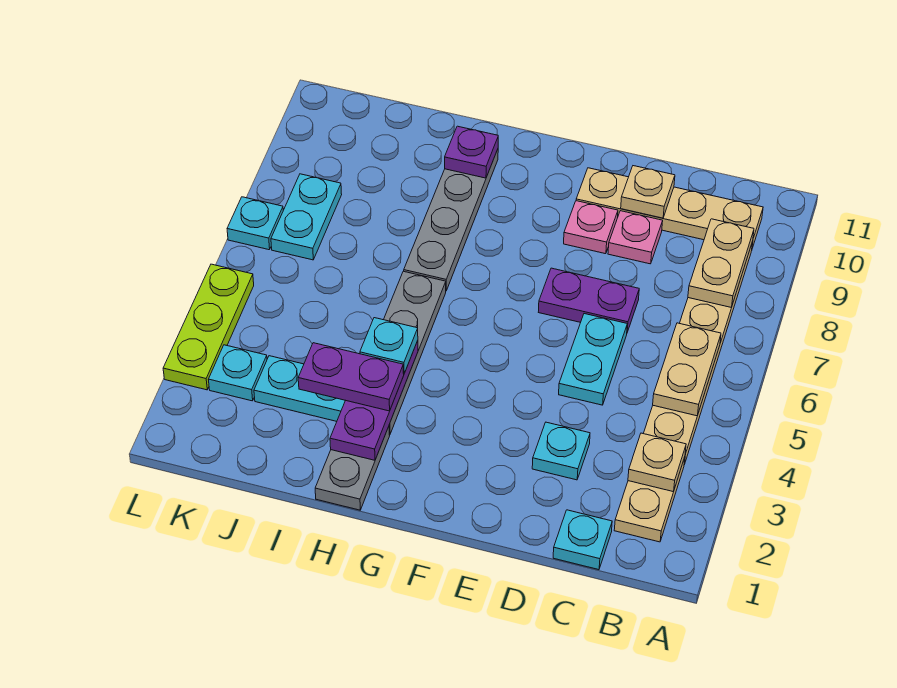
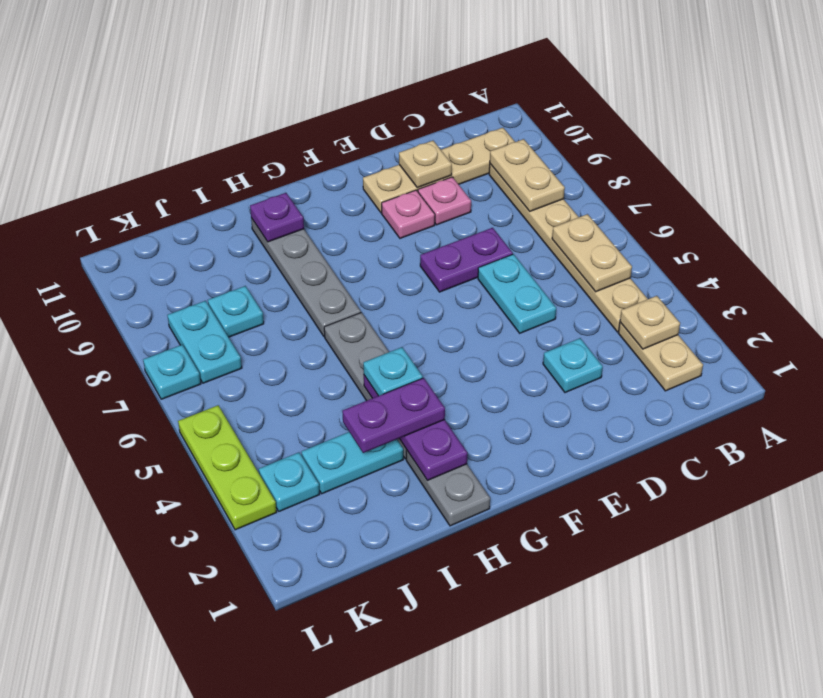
cyan plate C1 level 1 -> cyan plate J8 level 1

